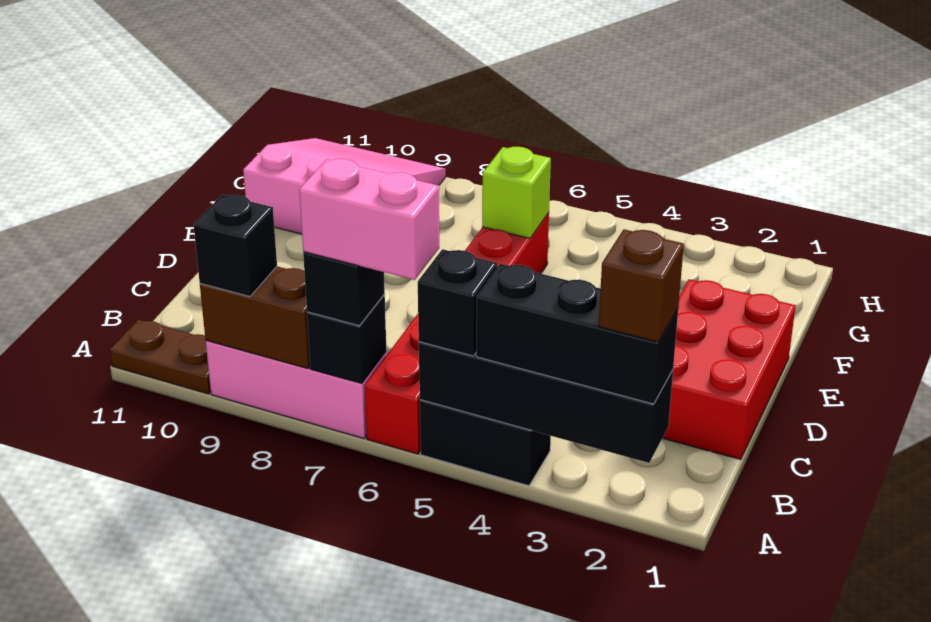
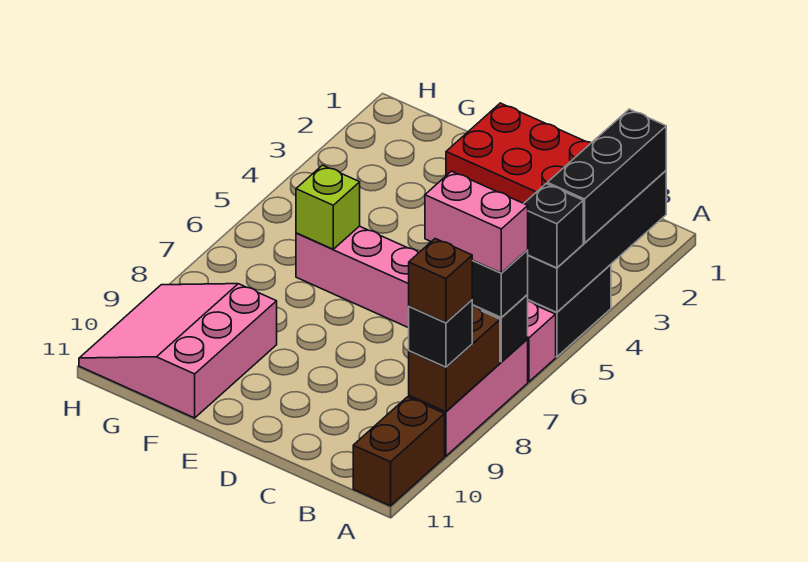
brown brick A2 level 4 -> brown brick A9 level 4
red brick A6:F6 level 1 -> pink brick A6:F6 level 1
pink brick A6:A7 level 4 -> pink brick A7:B7 level 4
brown plate A10:A11 level 1 -> brown brick A10:A11 level 1

